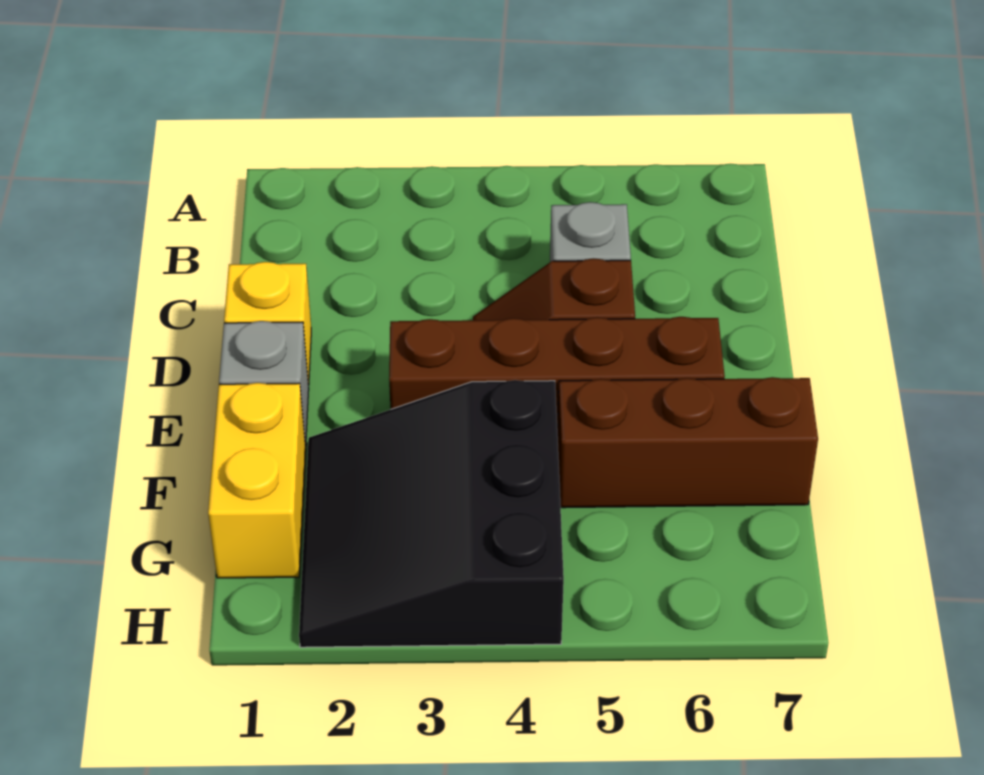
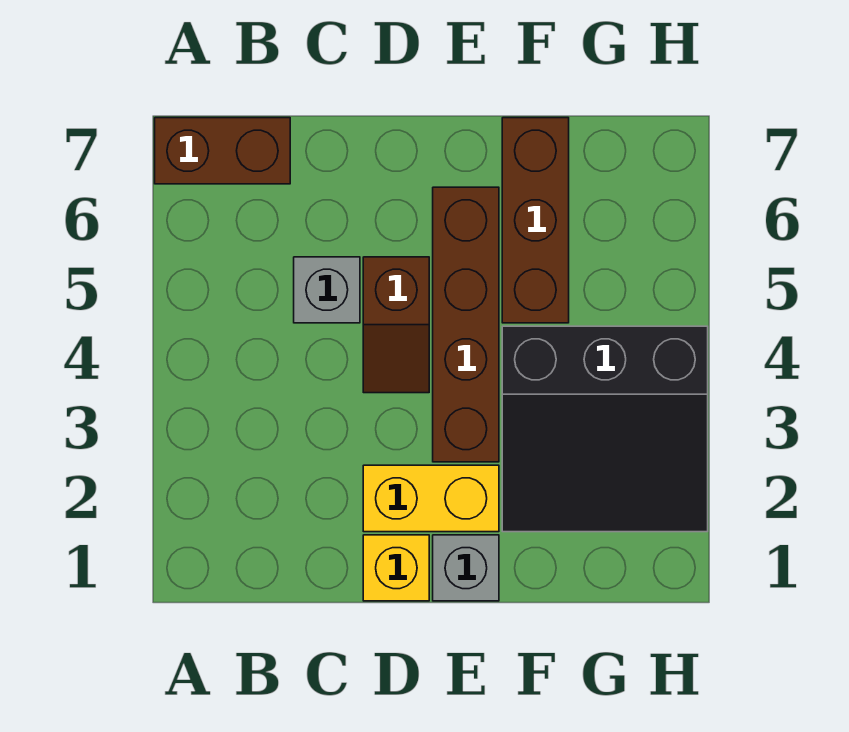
none -> brown brick A7:B7 level 1
yellow brick F1:G1 level 1 -> yellow brick D2:E2 level 1

